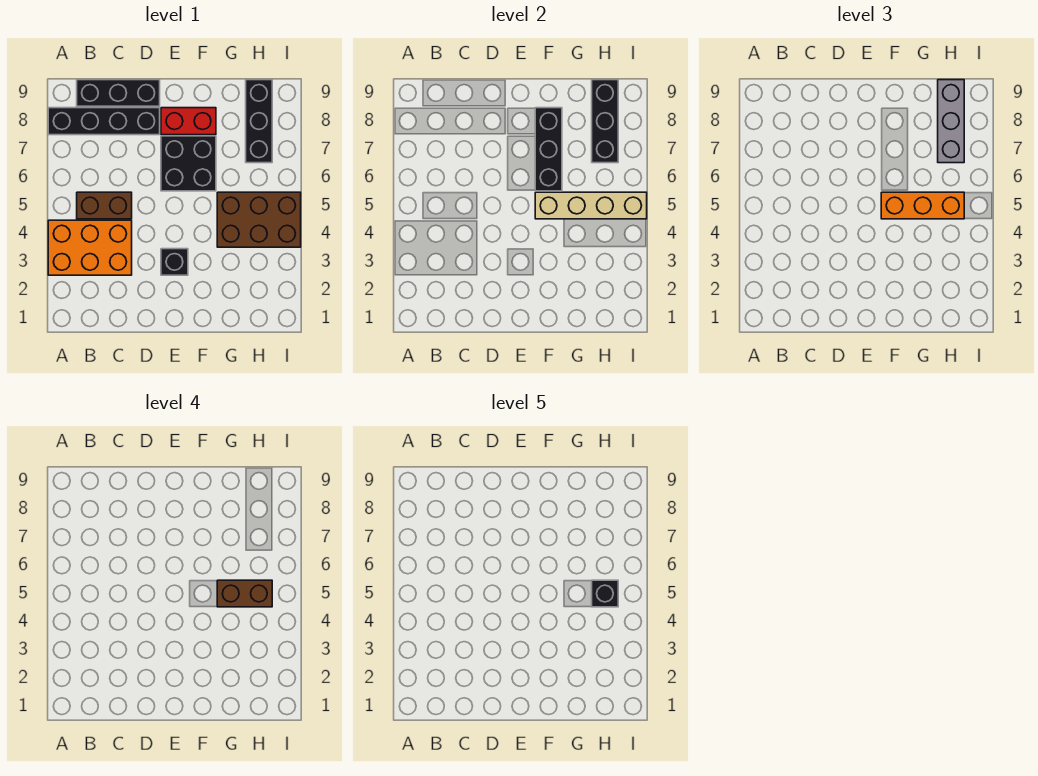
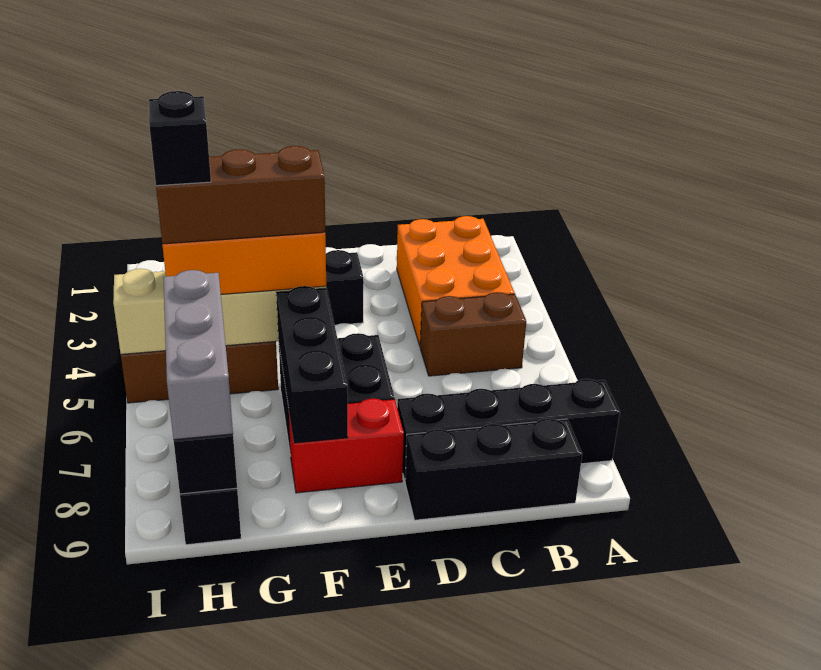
orange brick A3:C4 level 1 -> orange brick B2:C4 level 1
brown brick G5:H5 level 4 -> brown brick F5:H5 level 4

